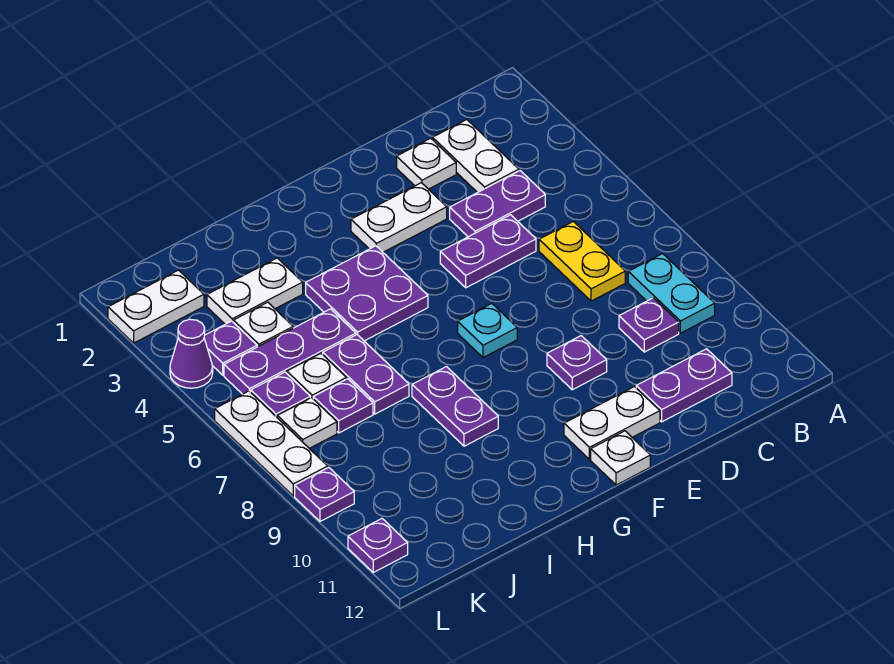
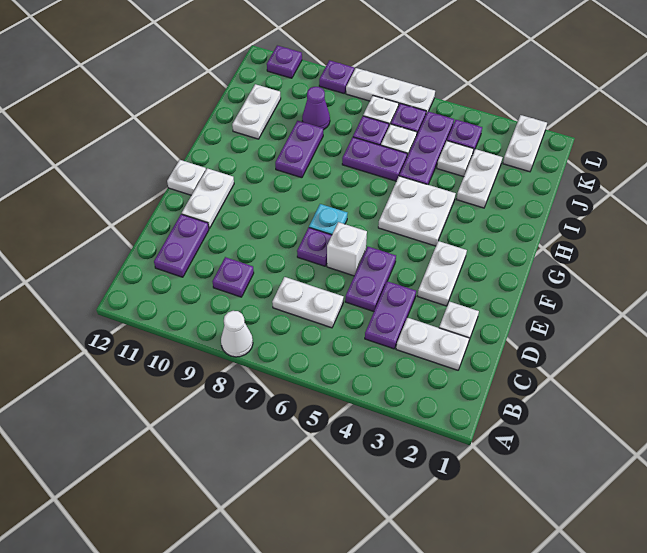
none -> white cone A8 level 1
cyan plate B8:B9 level 1 -> none
yellow plate C6:C7 level 1 -> white plate C6:C7 level 1
none -> white brick E6 level 1
purple plate E9 level 1 -> purple plate E7 level 1
purple plate G4:H5 level 1 -> white plate G4:H5 level 1
purple plate H8:H9 level 1 -> purple plate H9:I9 level 1
none -> white plate I11:J11 level 1
purple cone L4 level 1 -> purple cone J9 level 1

